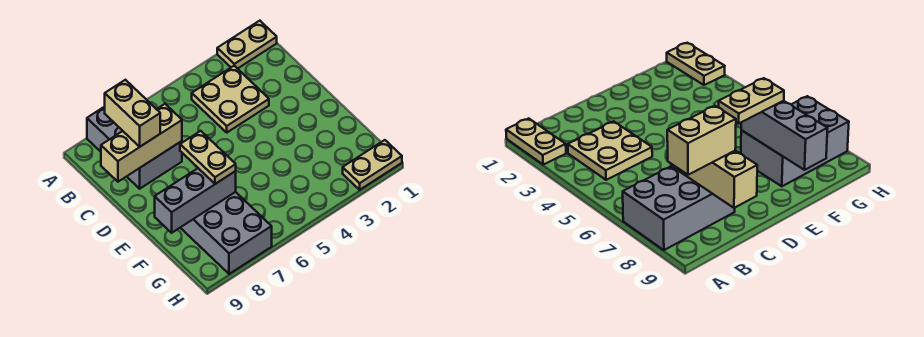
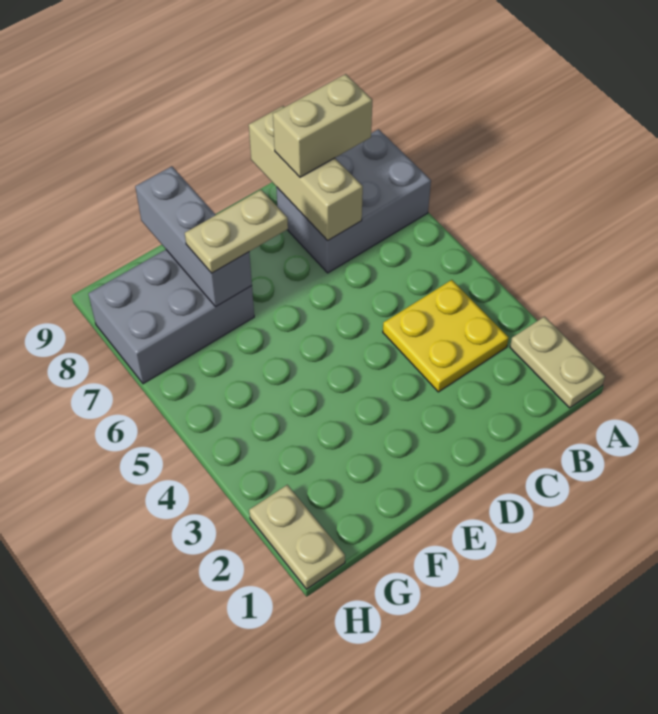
tan plate B3:C4 level 1 -> yellow plate B3:C4 level 1

